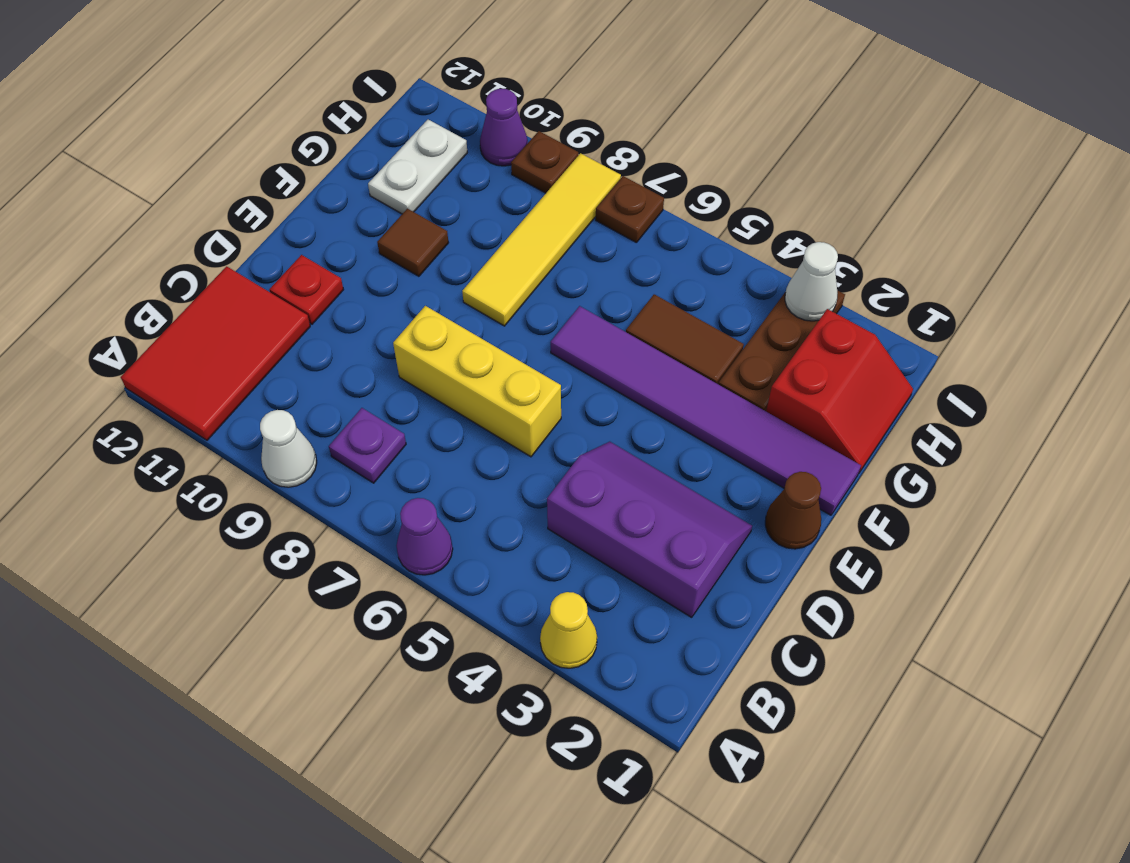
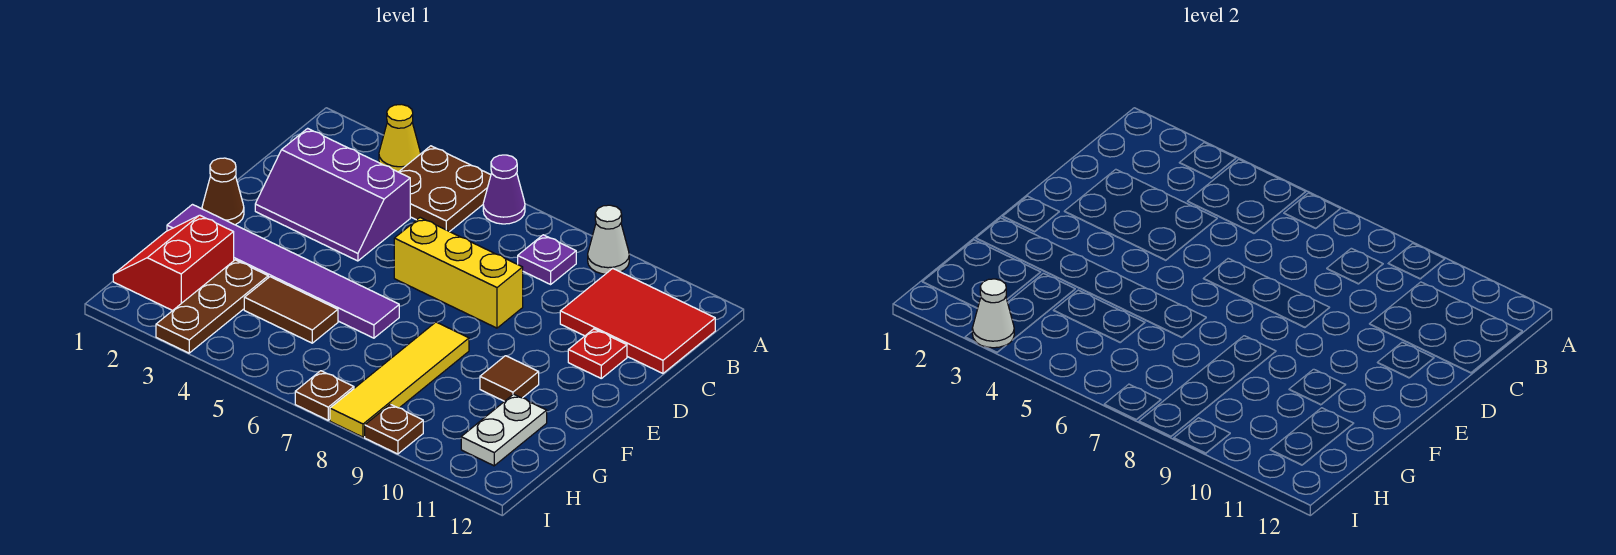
none -> brown plate A4:B5 level 1
red tile A11:C12 level 1 -> red tile B10:C12 level 1
purple cone I10 level 1 -> none

